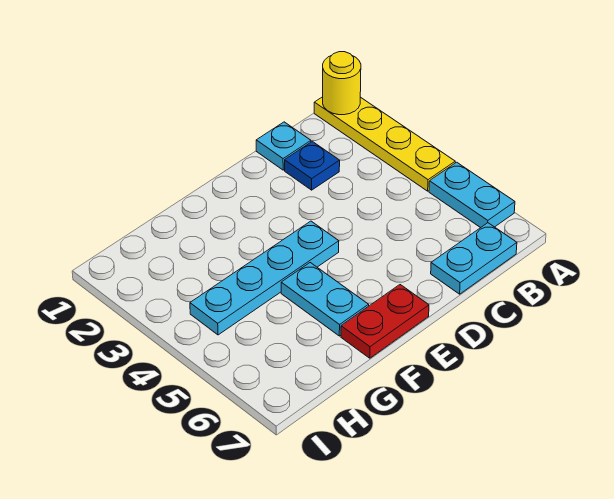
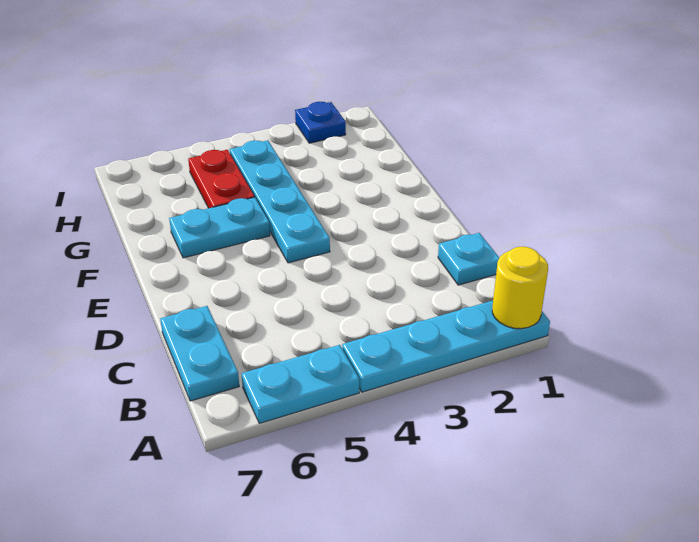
yellow plate A1:A4 level 1 -> cyan plate A1:A4 level 1
blue plate C2 level 1 -> blue plate I2 level 1
red plate E7:F7 level 1 -> red plate G5:H5 level 1

